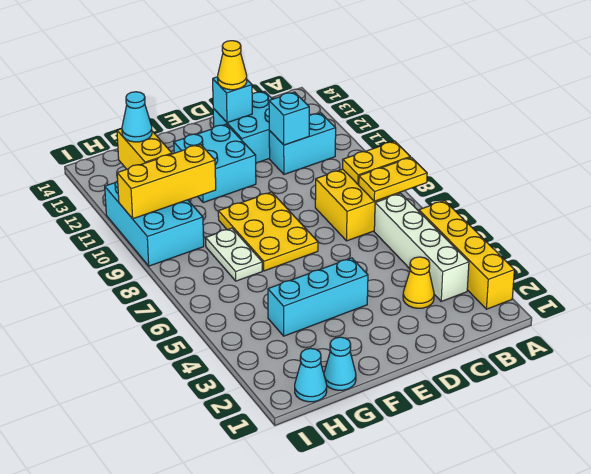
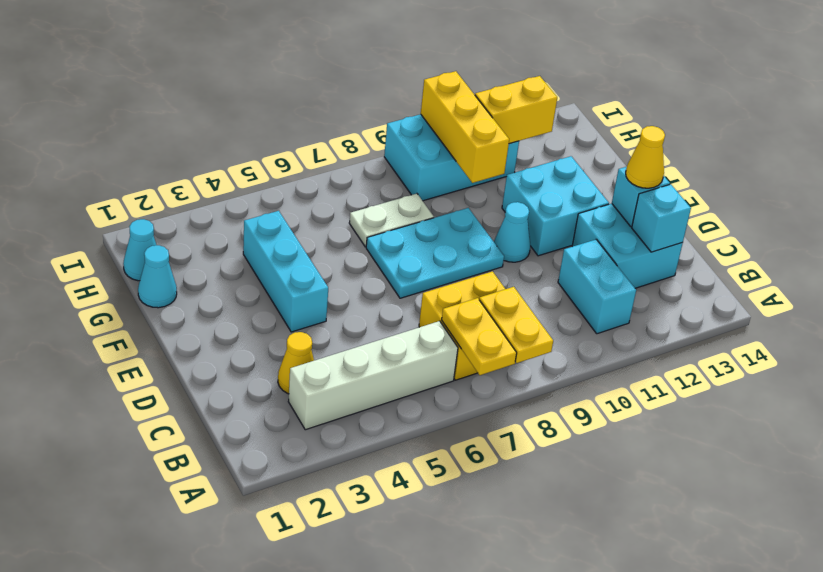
yellow brick A2:A5 level 1 -> none
cyan brick C11 level 2 -> cyan brick C13 level 2
yellow plate E7:F9 level 1 -> cyan plate E7:F9 level 1
cyan cone H12 level 3 -> cyan cone E10 level 1

